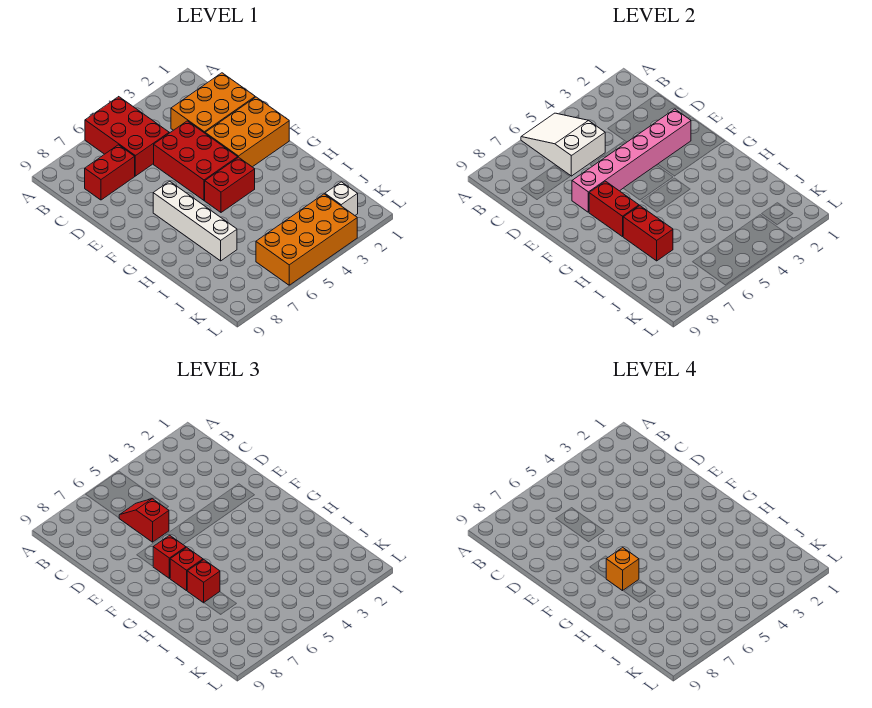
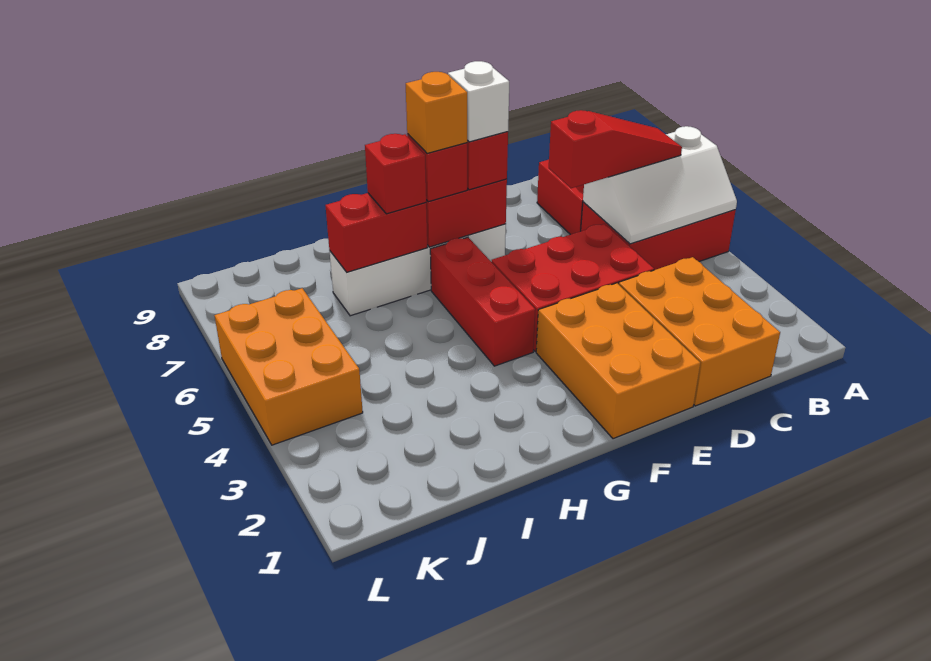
white slope A5:C6 level 2 top C -> white slope A5:C6 level 2 top 6
red slope C6:D6 level 3 top D -> red slope B6:D6 level 3 top D
pink brick E2:E7 level 2 -> none
red brick G4:G5 level 1 -> red brick G4:G6 level 1
white brick K2 level 1 -> white brick F7 level 4
orange brick K3:L6 level 1 -> orange brick K4:L6 level 1

